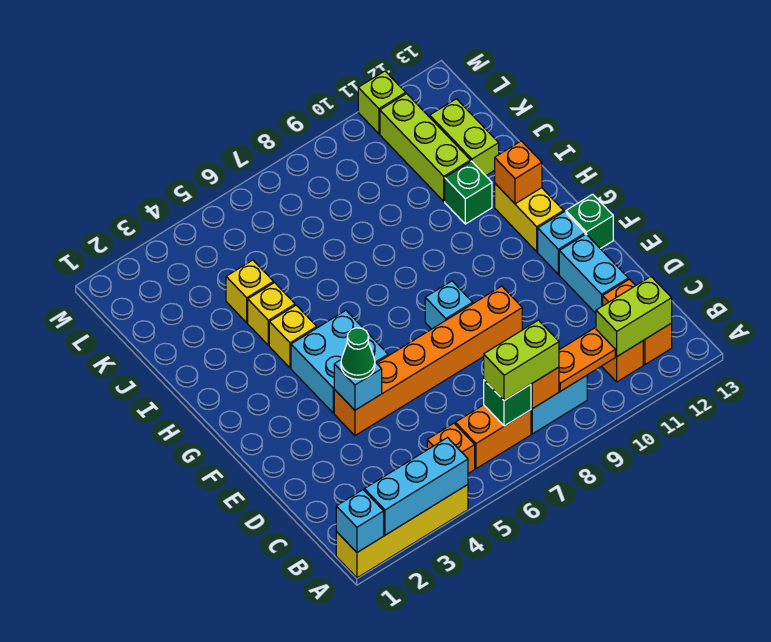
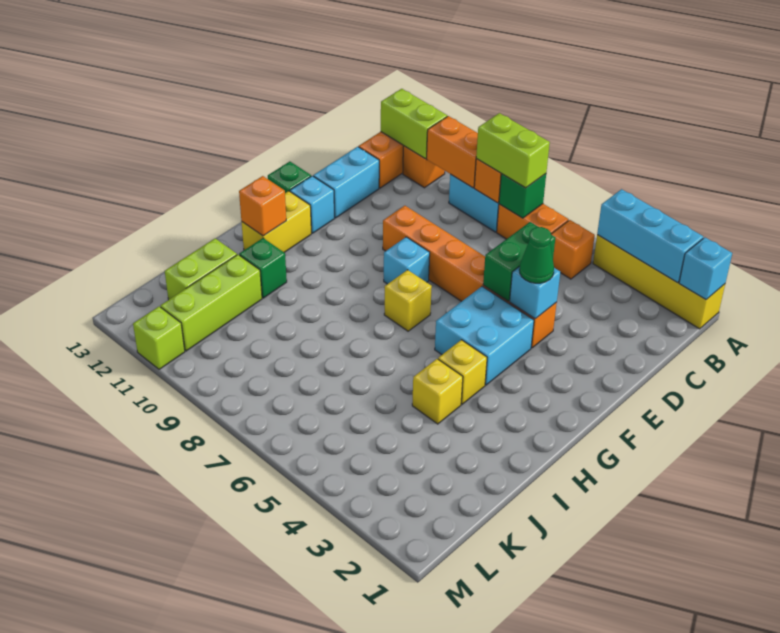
orange plate B9:B10 level 2 -> orange brick B9:B10 level 2
none -> green brick D5:E5 level 2
yellow brick J4 level 1 -> yellow brick G7 level 1

